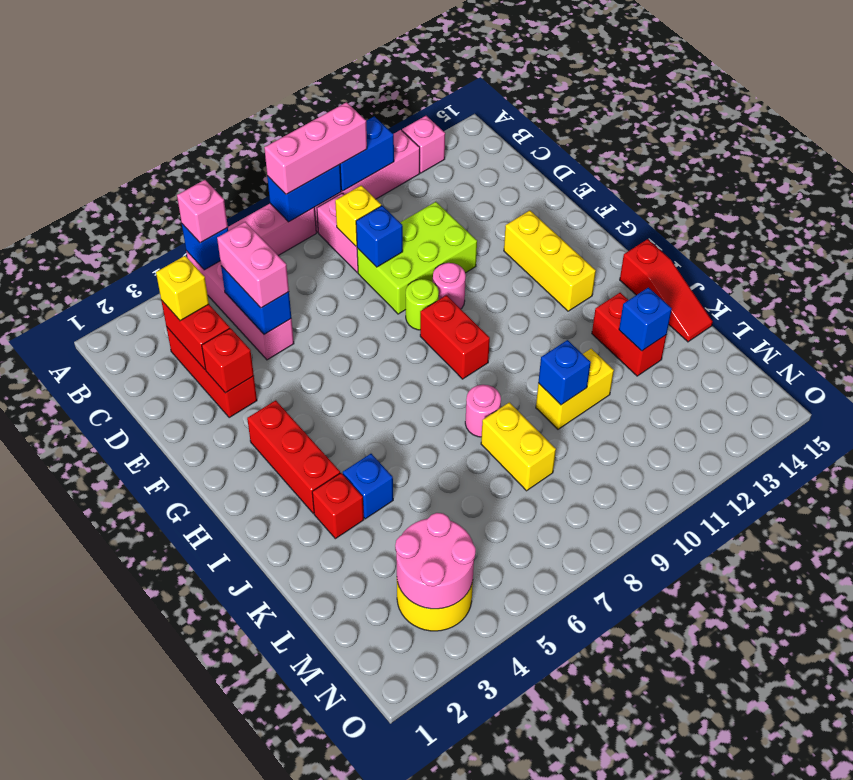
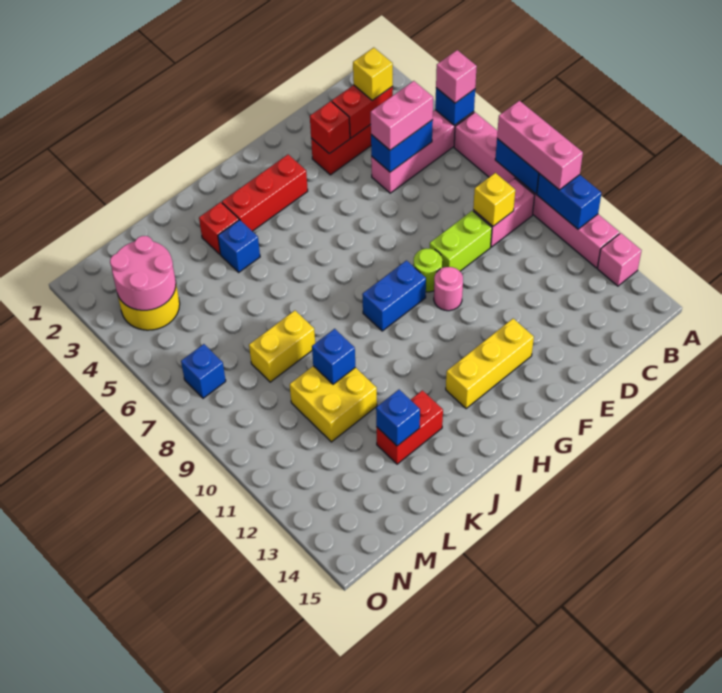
lime brick D9:E11 level 1 -> lime brick D9:E9 level 1
blue brick D9 level 2 -> blue brick N7 level 1
red brick G9:H9 level 1 -> blue brick G9:H9 level 1
red slope I15:K15 level 1 top I -> none
pink round brick J8 level 1 -> none
yellow brick K10:K11 level 1 -> yellow brick K10:L11 level 1

